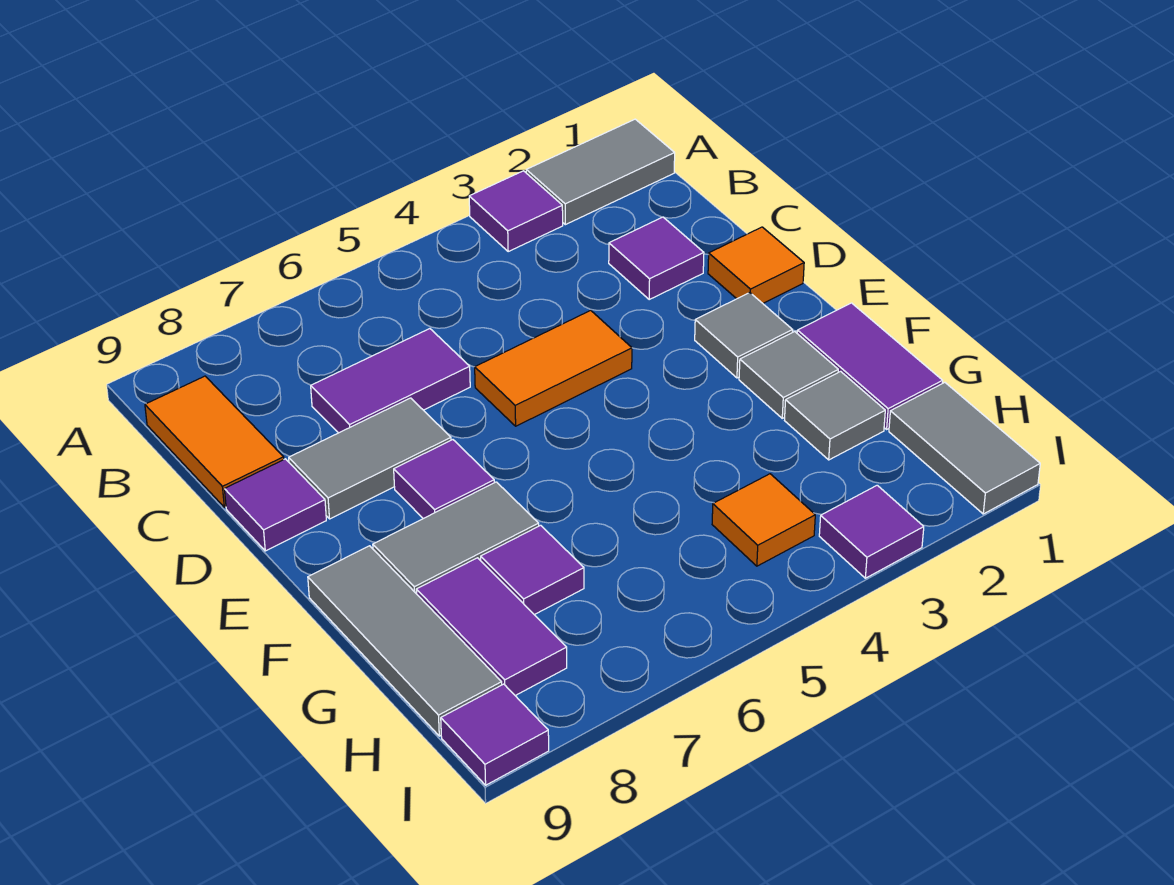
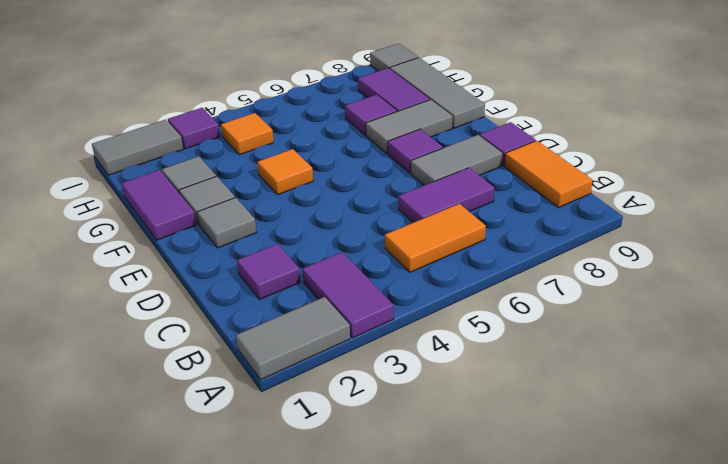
purple tile A3 level 1 -> purple tile A3:B3 level 1
orange tile D1 level 1 -> orange tile F4 level 1
orange tile D4:D5 level 1 -> orange tile B5:B6 level 1
grey tile H1:I1 level 1 -> grey tile I1:I2 level 1
purple tile I9 level 1 -> grey tile I9 level 1

